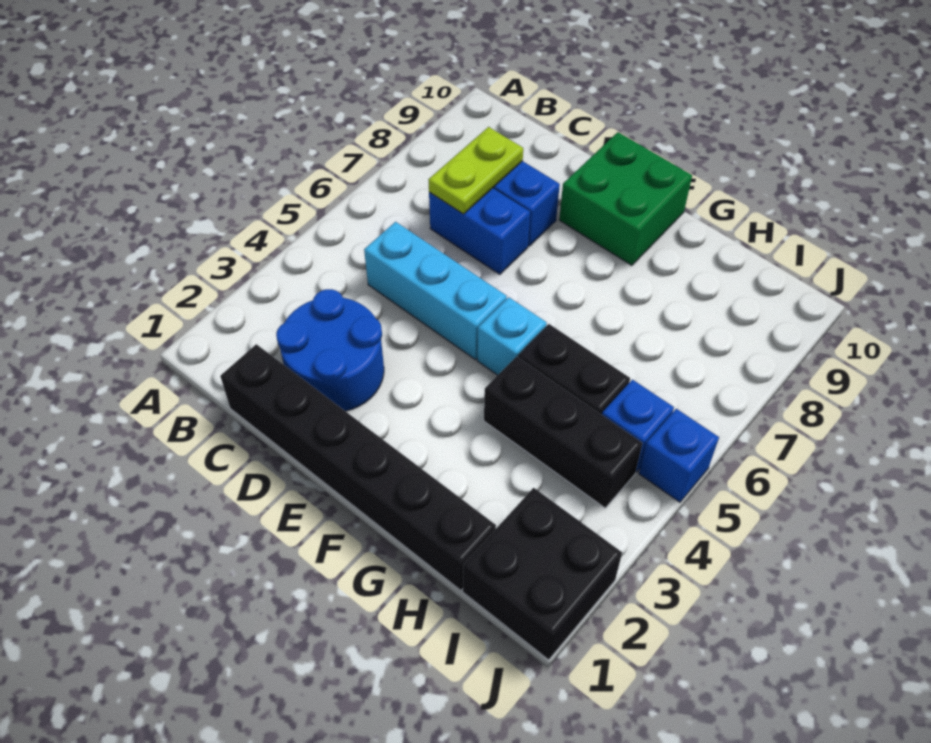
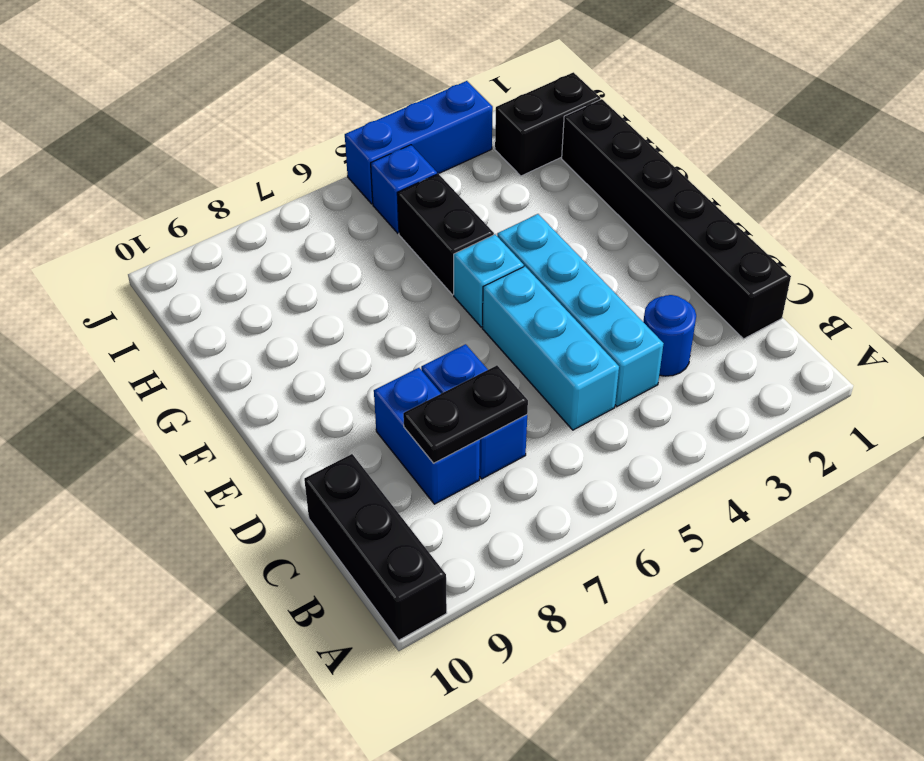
blue round brick C2:D3 level 1 -> blue round brick C3 level 1
none -> cyan brick C4:F4 level 1
lime plate C7:C8 level 2 -> black plate C7:C8 level 2
green brick E9:F10 level 1 -> none
black brick G4:I4 level 1 -> black brick A10:C10 level 1
black brick I1:J2 level 1 -> black brick I1:I2 level 1
blue brick J5 level 1 -> blue brick J3:J5 level 1

